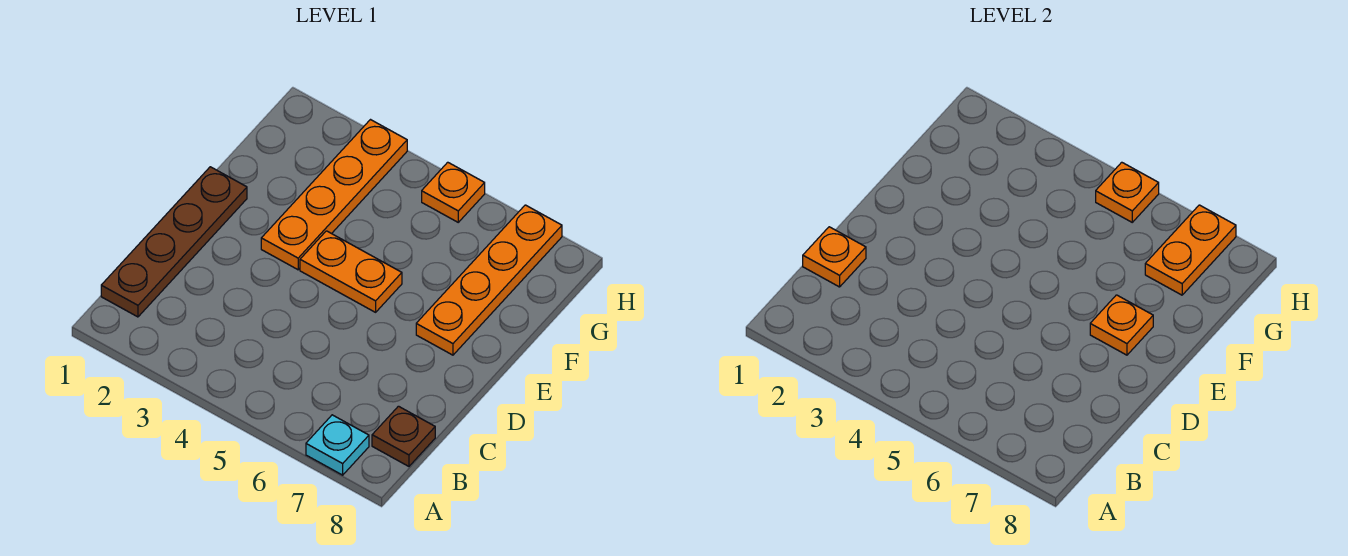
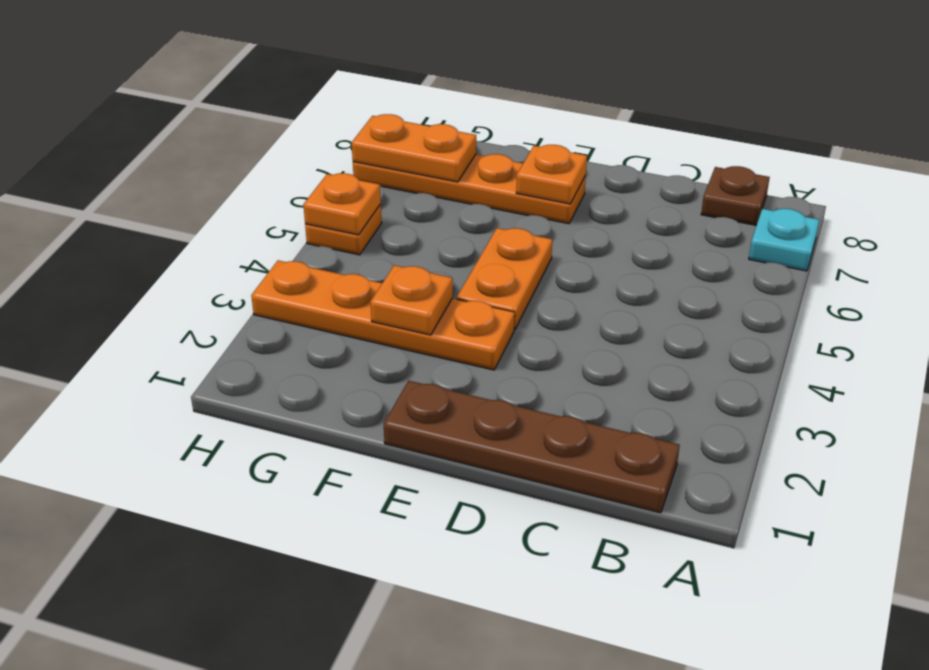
orange plate C1 level 2 -> orange plate F3 level 2

